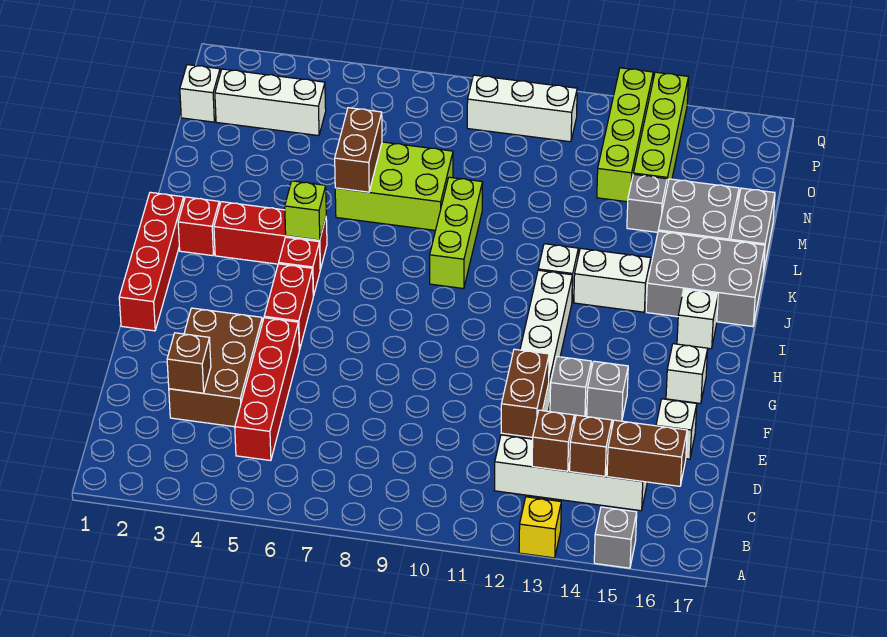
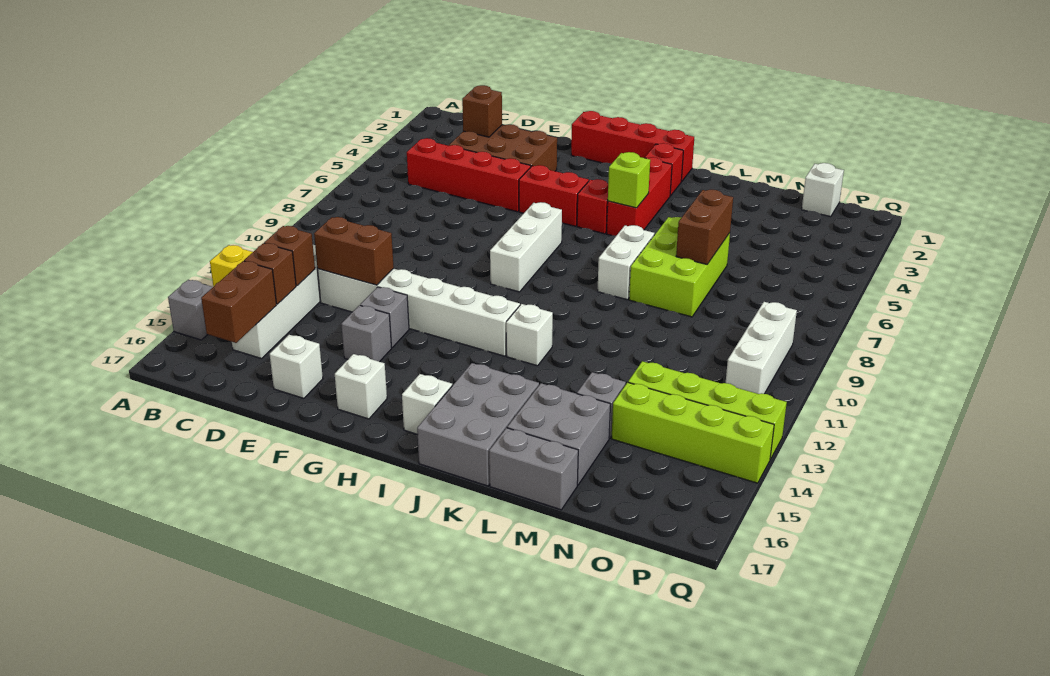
lime brick J9:L9 level 1 -> none
white brick J13:J14 level 1 -> white brick K7:K8 level 1
brown brick L6:M6 level 2 -> brown brick M6:M7 level 2
white brick O2:O4 level 1 -> white brick H7:H9 level 1

